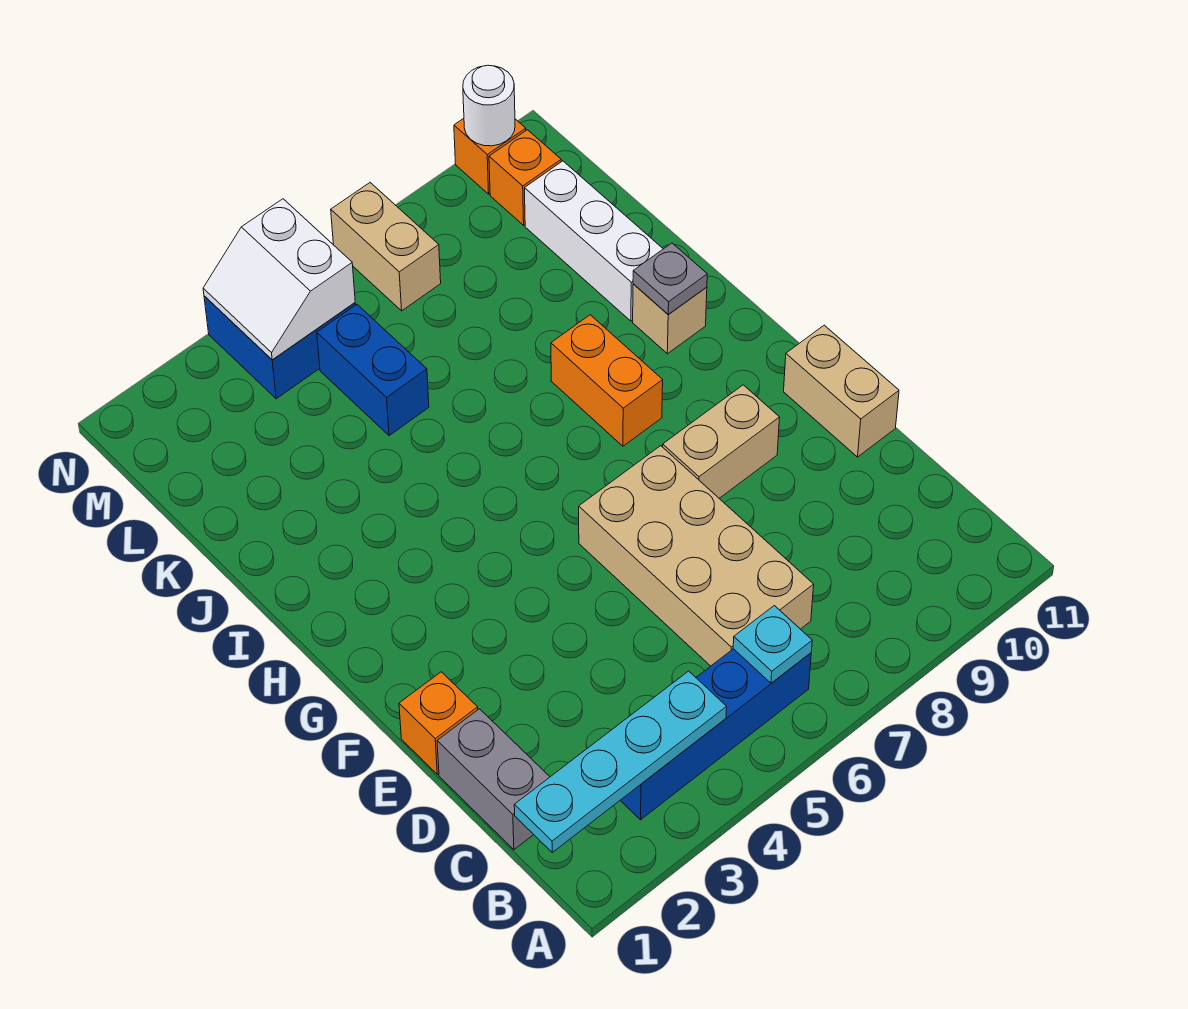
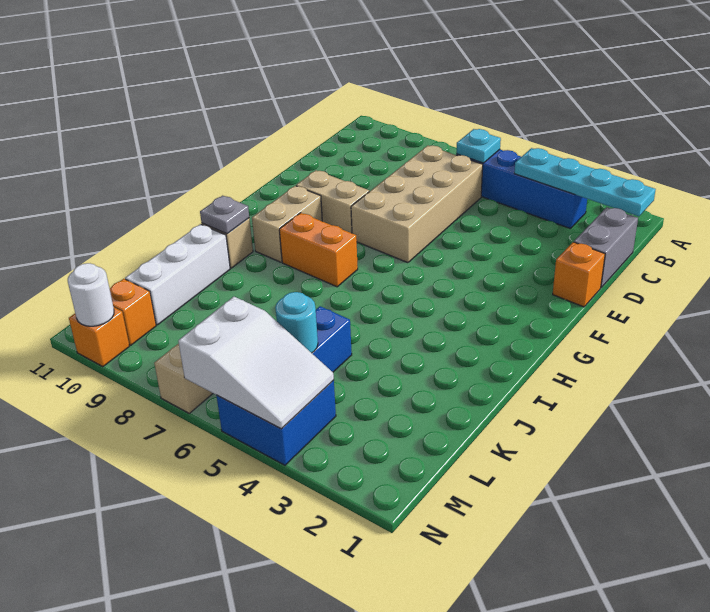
tan brick E11:F11 level 1 -> tan brick G9:H9 level 1
orange brick H8:I8 level 1 -> orange brick H7:H8 level 1
none -> cyan round brick L5 level 2
white slope M4:N5 level 2 top 5 -> white slope M4:N6 level 2 top 6

